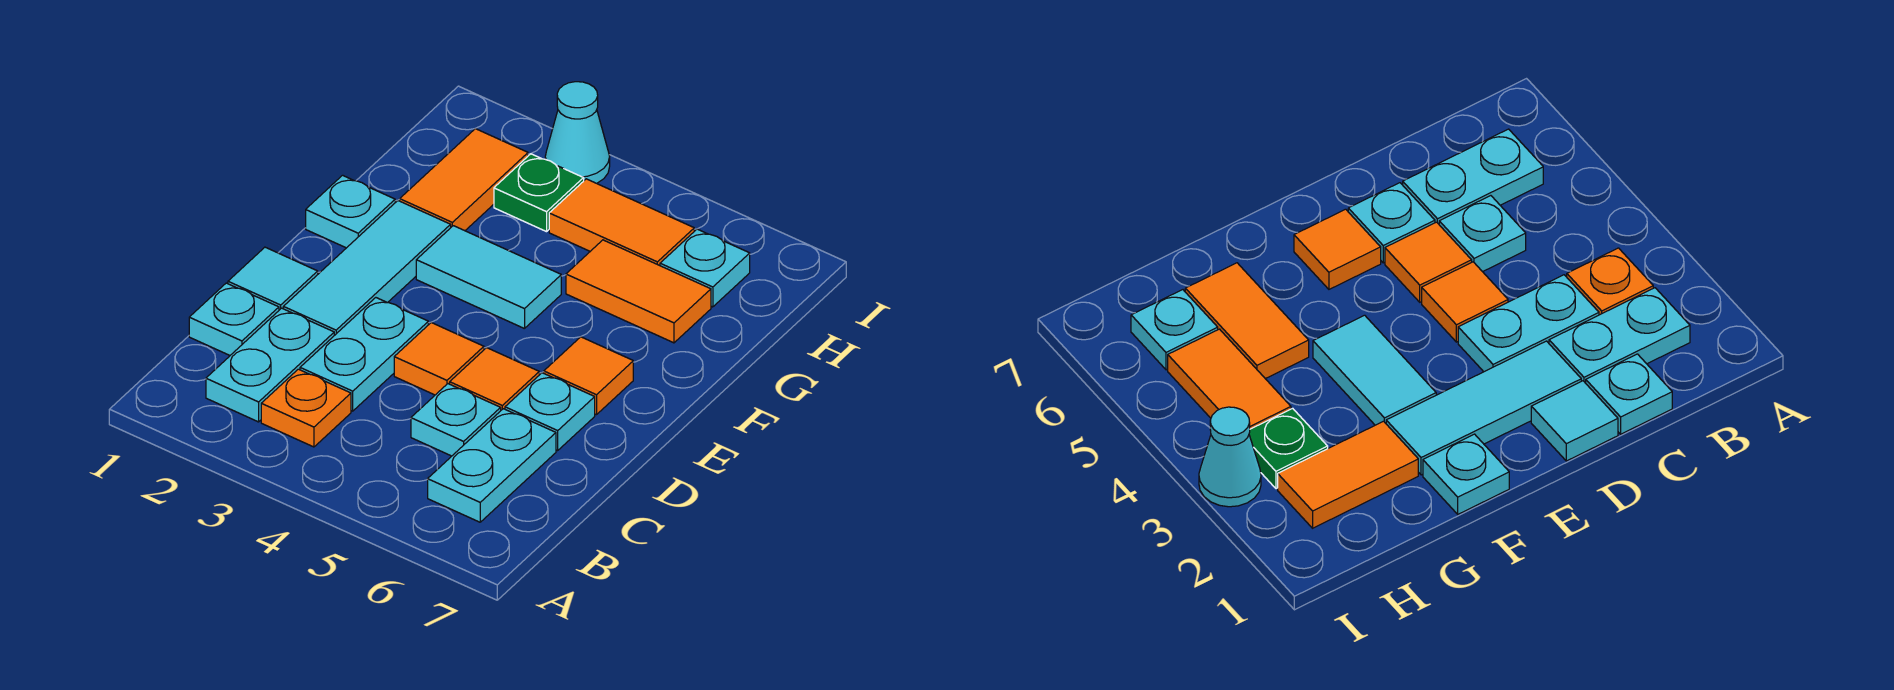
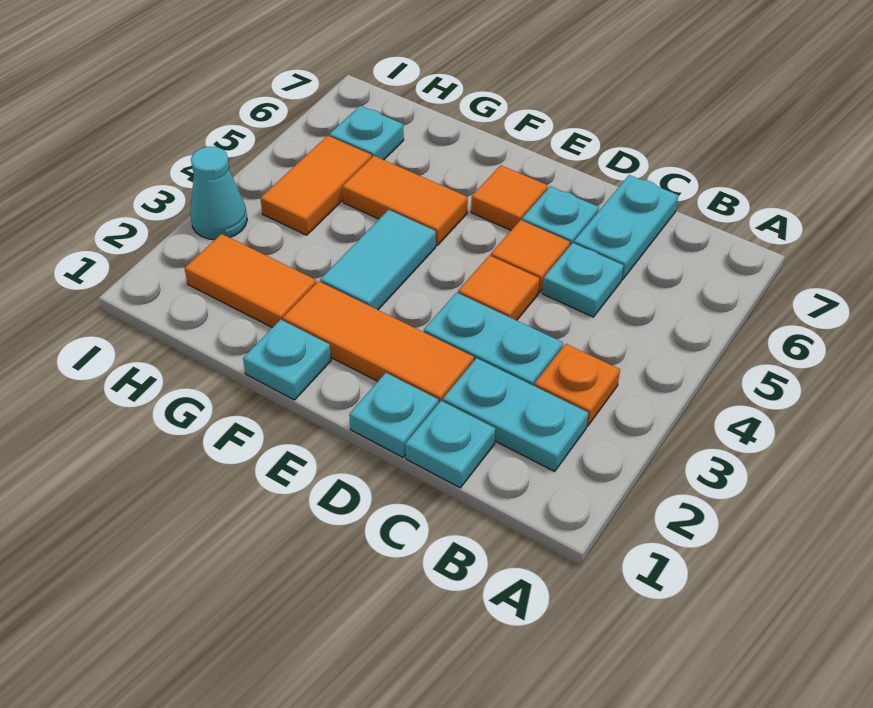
cyan plate B6:C6 level 1 -> cyan plate C6:C7 level 1
cyan tile D1 level 1 -> cyan plate D1 level 1
cyan tile D2:F2 level 1 -> orange tile D2:F2 level 1
orange tile G5:G6 level 1 -> orange tile F5:G5 level 1
green plate H3 level 1 -> none

